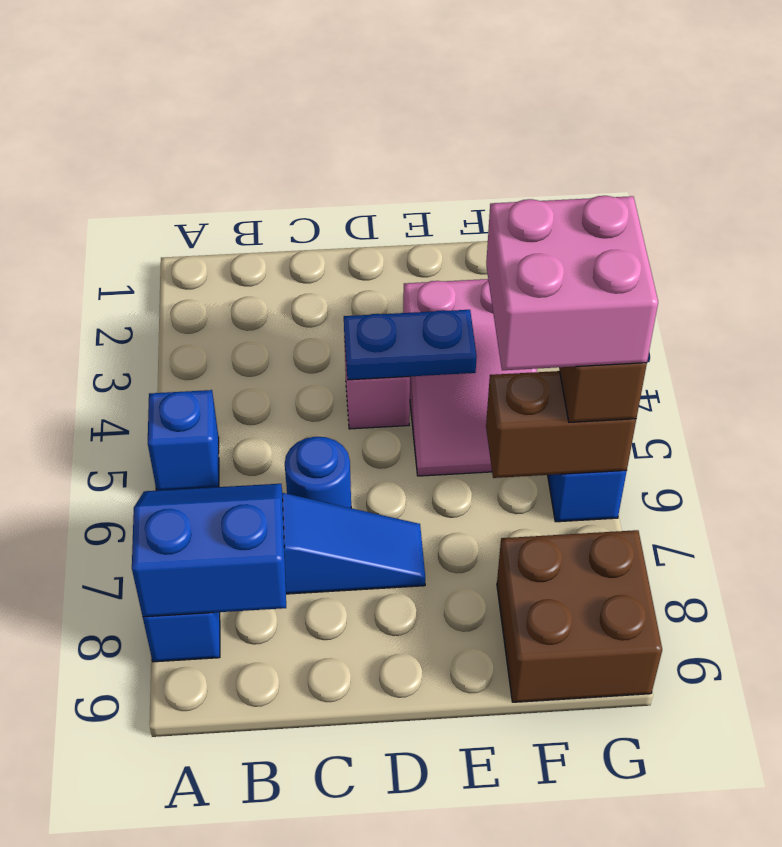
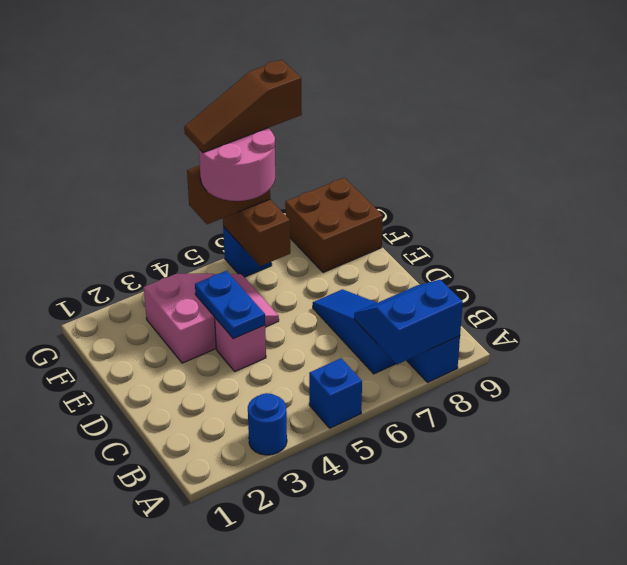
blue slope A7:B8 level 2 top 8 -> blue slope A7:B8 level 2 top A
blue round brick C6 level 1 -> blue round brick A3 level 1
pink brick F5:G6 level 4 -> pink round brick F5:G6 level 4
none -> brown slope G5:G7 level 5 top 7

